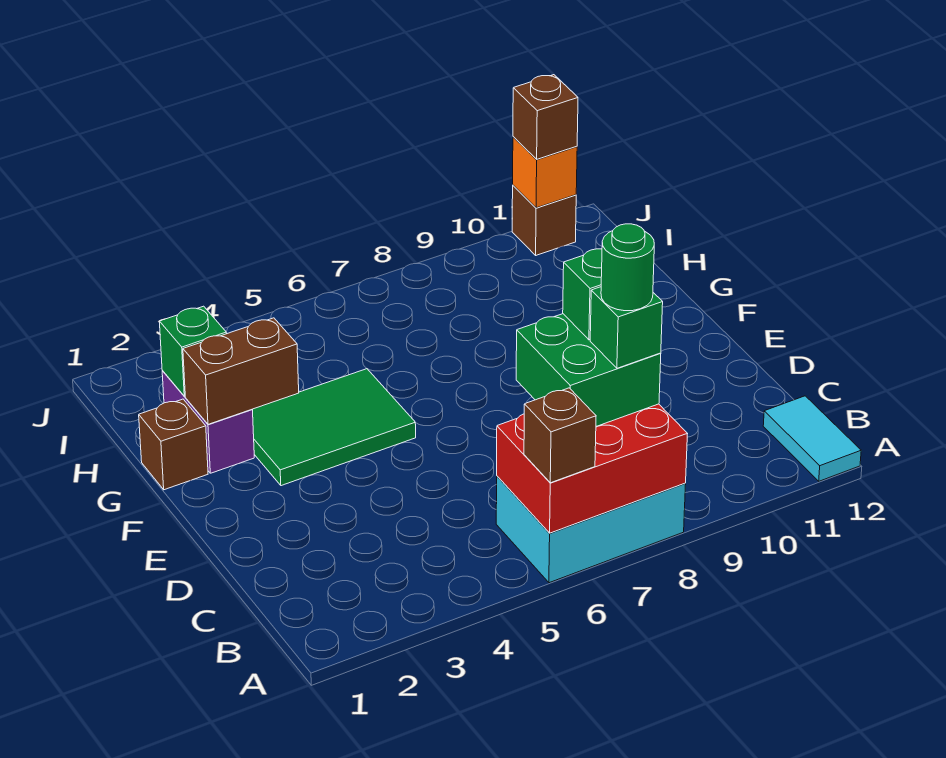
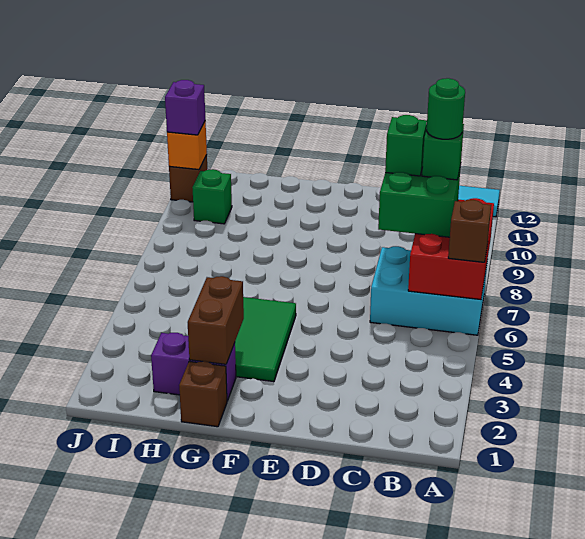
cyan brick A6:B8 level 1 -> cyan brick A6:C7 level 1
green brick H2 level 2 -> green brick I10 level 1
brown brick J11 level 3 -> purple brick J11 level 3

